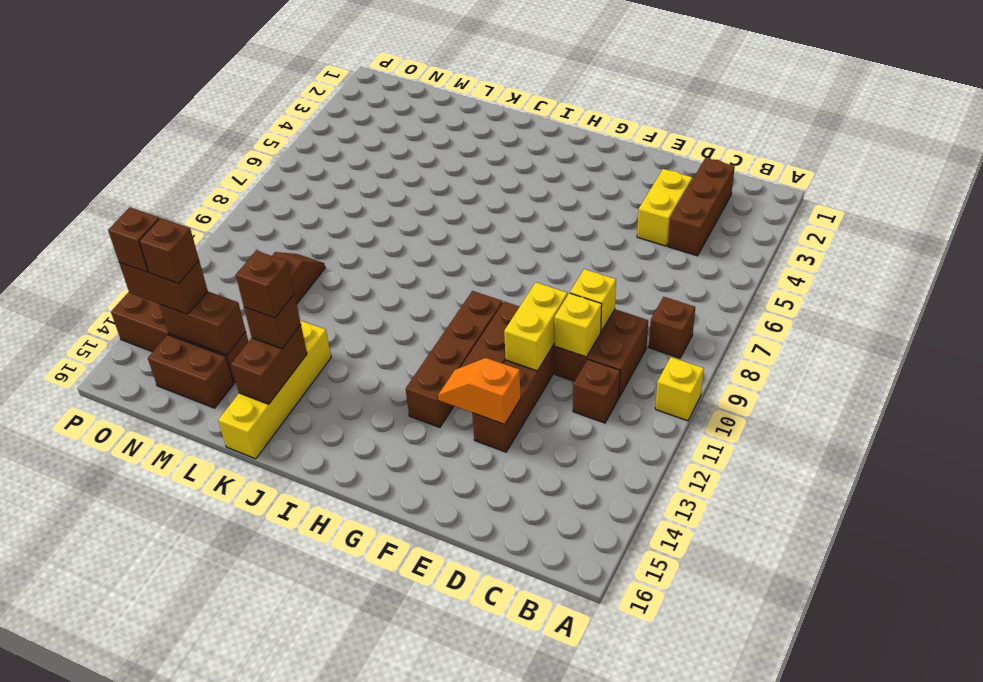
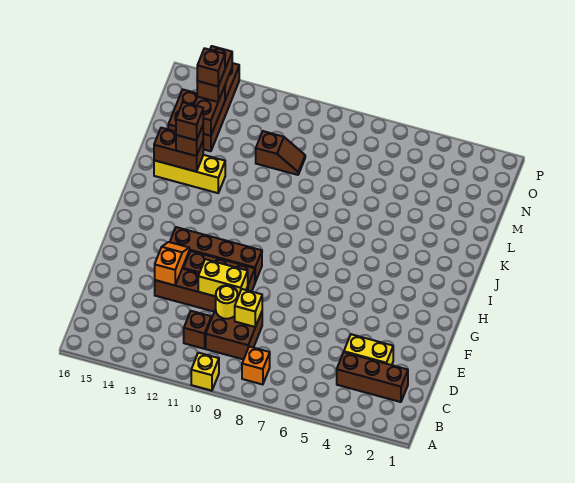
brown brick B8 level 1 -> orange brick B8 level 1
yellow brick D10 level 2 -> yellow round brick D10 level 2
yellow brick K13:K16 level 1 -> yellow brick K13:K15 level 1
brown brick O14 level 4 -> none

